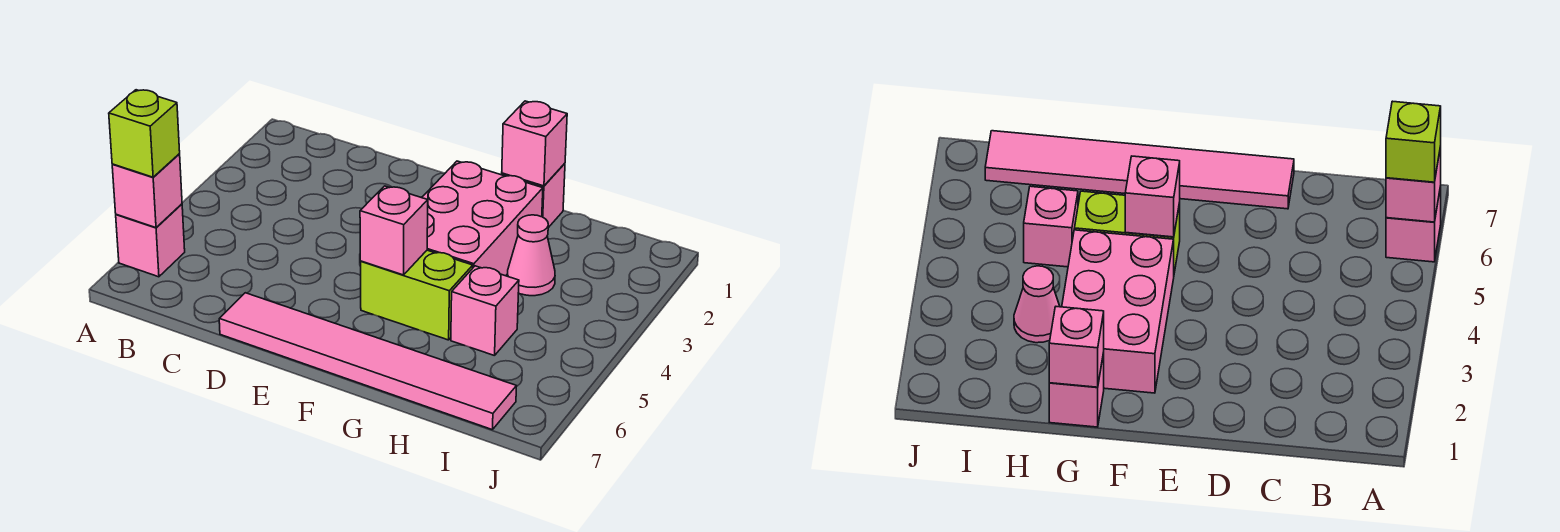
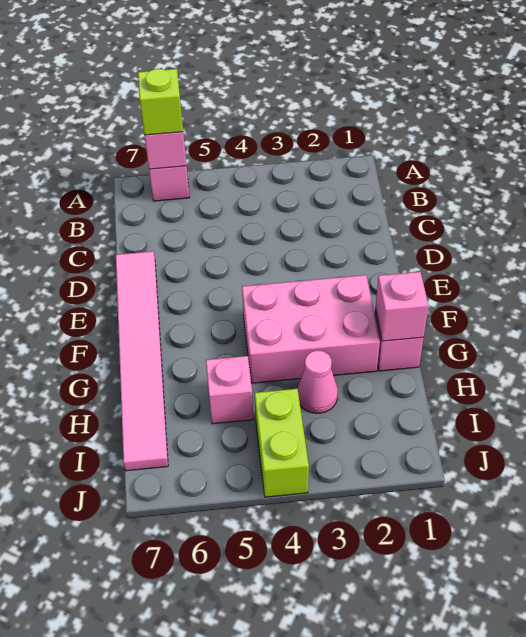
lime brick F5:G5 level 1 -> lime brick I4:J4 level 1
pink brick F5 level 2 -> none

